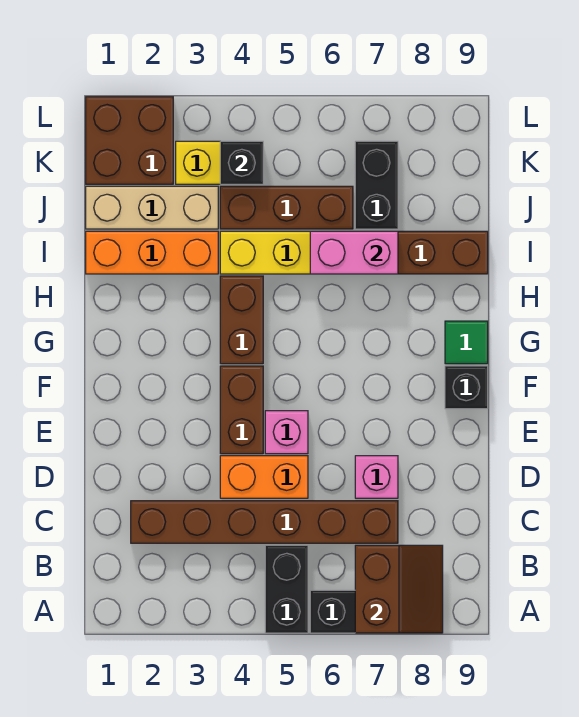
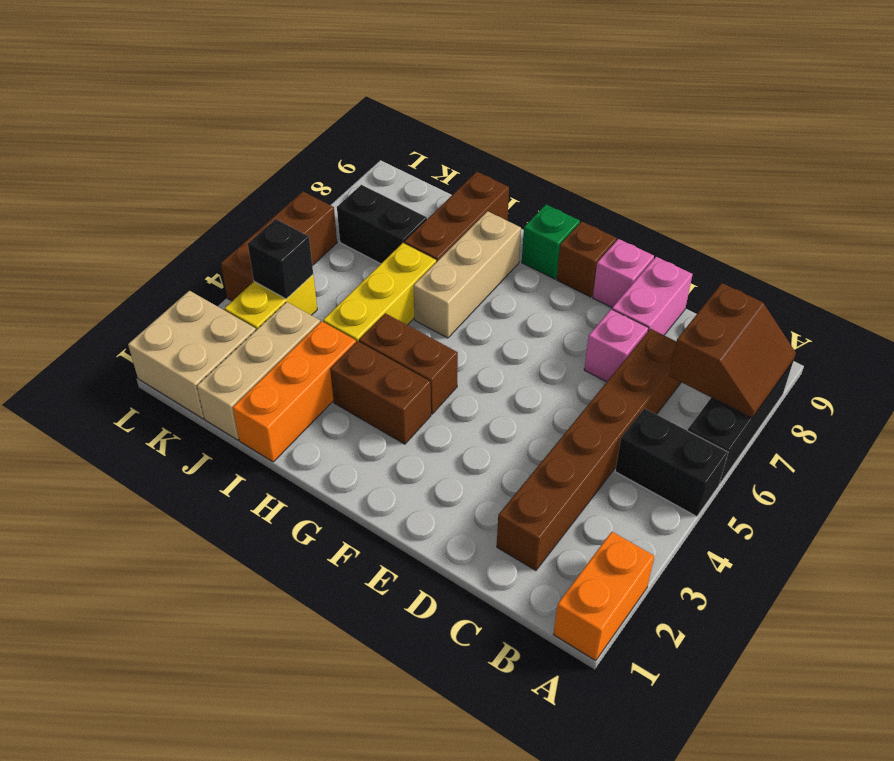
brown slope A7:B8 level 2 top 7 -> brown slope A7:B8 level 2 top B
orange brick D4:D5 level 1 -> orange brick A1:A2 level 1
brown brick E4:F4 level 1 -> brown brick G3:H3 level 1
pink brick E5 level 1 -> pink brick E9 level 1
black brick F9 level 1 -> brown brick F9 level 1
green tile G9 level 1 -> green brick G9 level 1
none -> tan brick H6:H8 level 1
pink brick I6:I7 level 2 -> pink brick D8:D9 level 1
brown brick J4:J6 level 1 -> brown brick L4:L6 level 1
brown brick K1:L2 level 1 -> tan brick K1:L2 level 1

